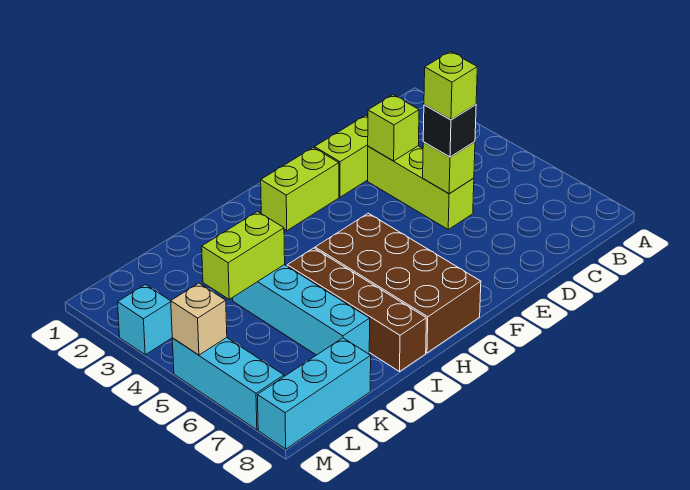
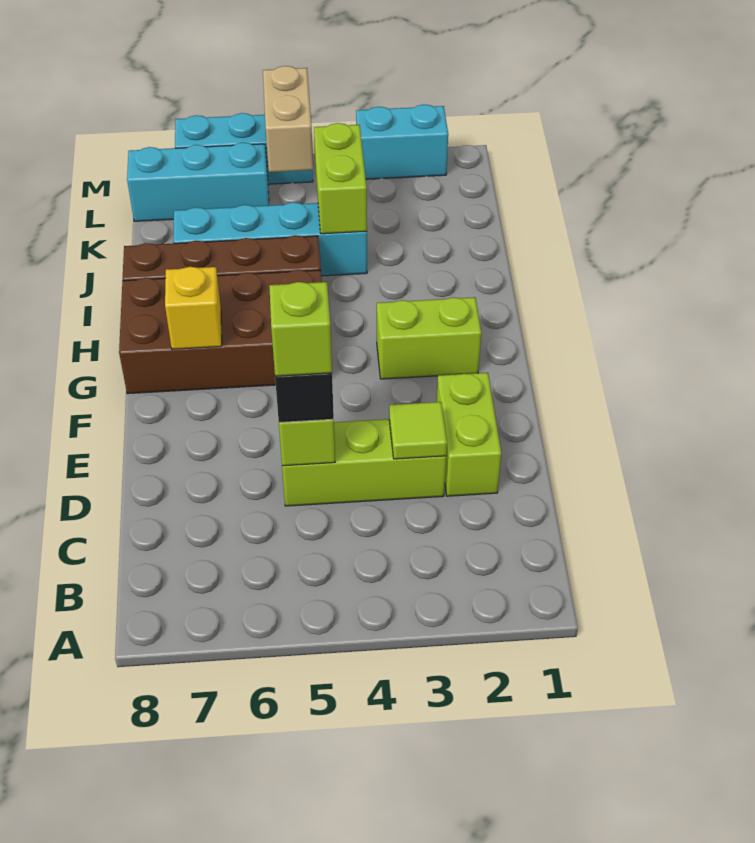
lime brick D3 level 2 -> lime tile D3 level 2
lime brick F2:G2 level 1 -> lime brick G2:G3 level 1
none -> yellow brick G7 level 2
cyan brick K8:M8 level 1 -> cyan brick L6:L8 level 1
cyan brick M3 level 1 -> cyan brick M2:M3 level 1
tan brick M5 level 2 -> tan brick L5:M5 level 2

